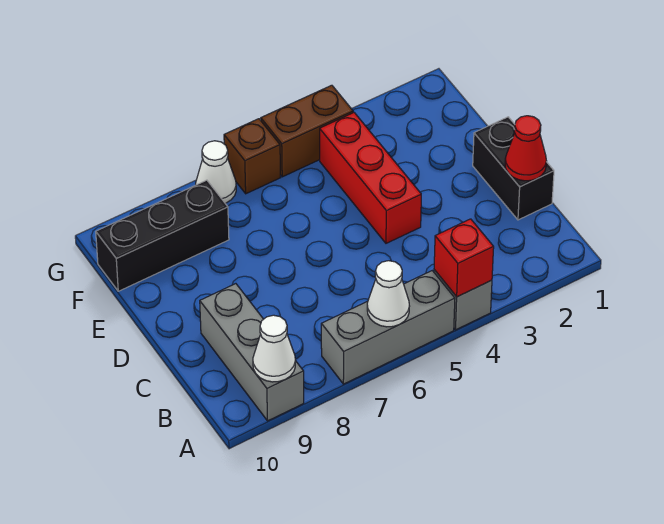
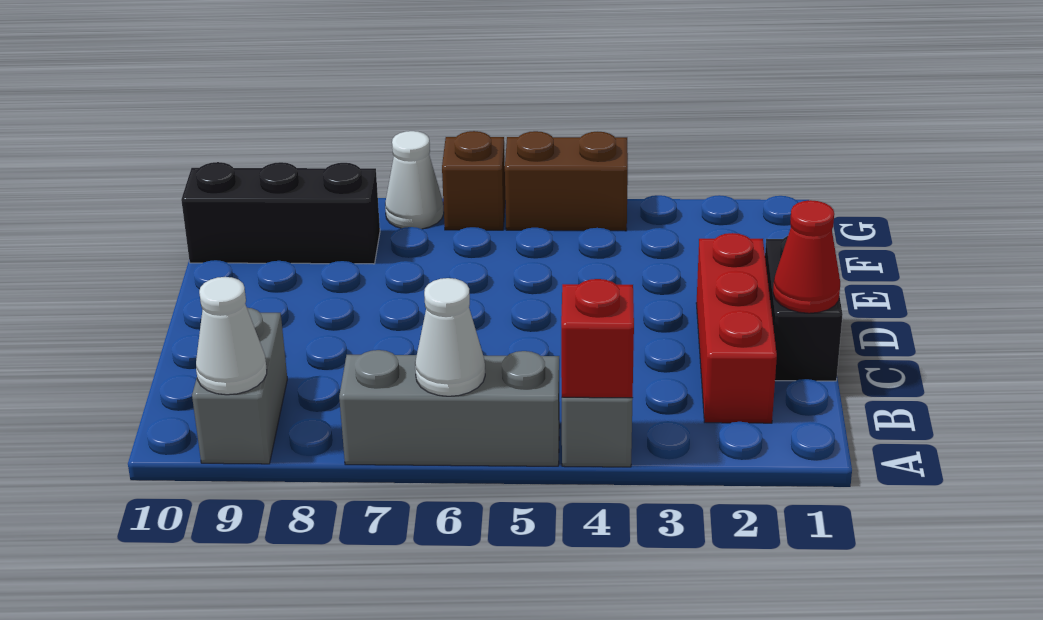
grey brick A9:C9 level 1 -> grey brick A9:B9 level 1
red brick D4:F4 level 1 -> red brick B2:D2 level 1

